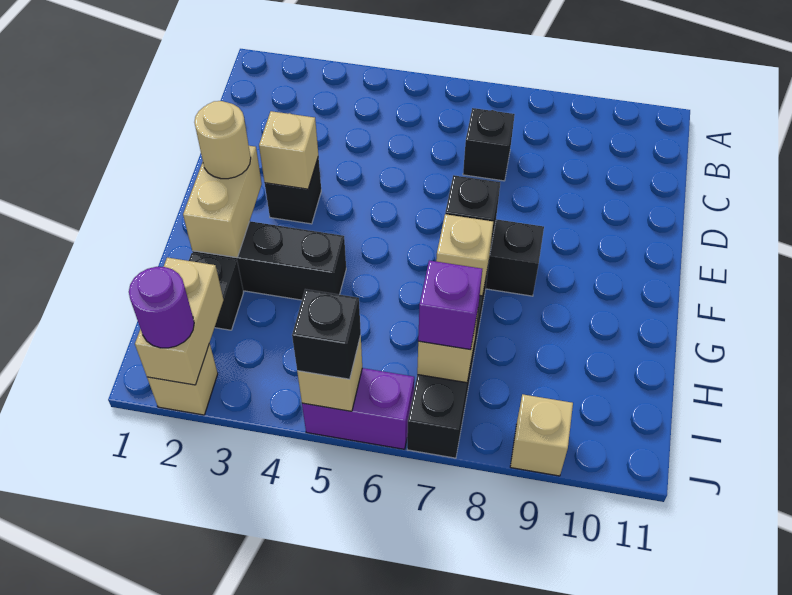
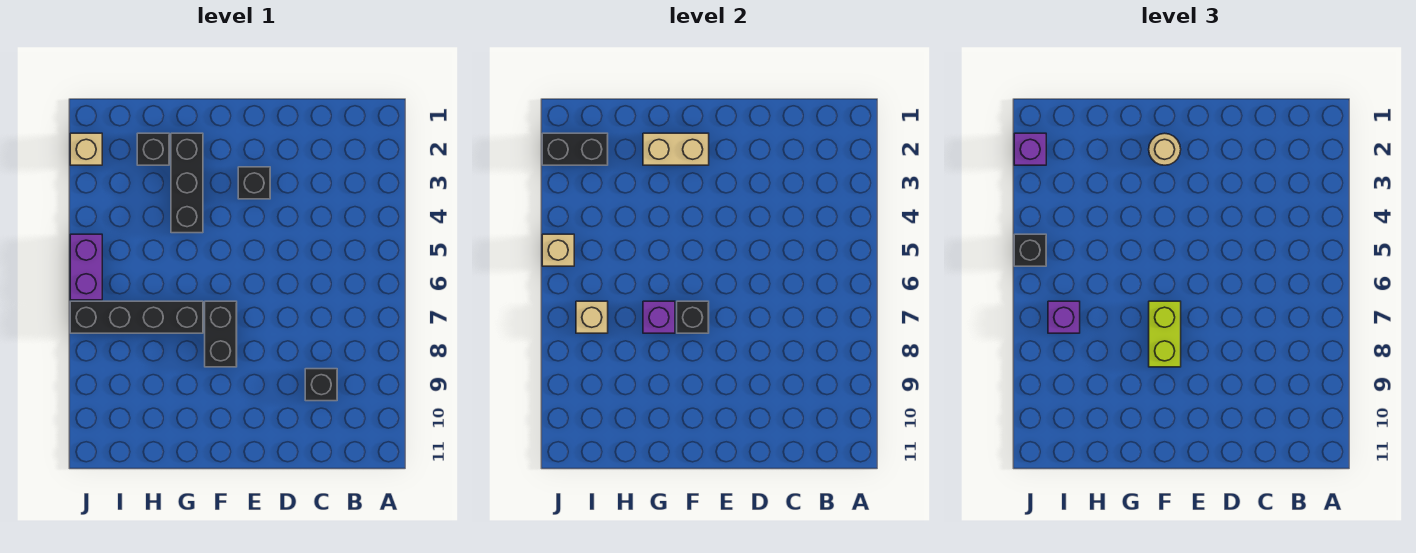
black brick C7 level 1 -> black brick C9 level 1
tan brick E3 level 2 -> none
none -> lime brick F7:F8 level 3
tan brick G7 level 2 -> purple brick G7 level 2
tan brick I2:J2 level 2 -> black brick I2:J2 level 2
purple round brick J2 level 3 -> purple brick J2 level 3
tan brick J9 level 1 -> none

